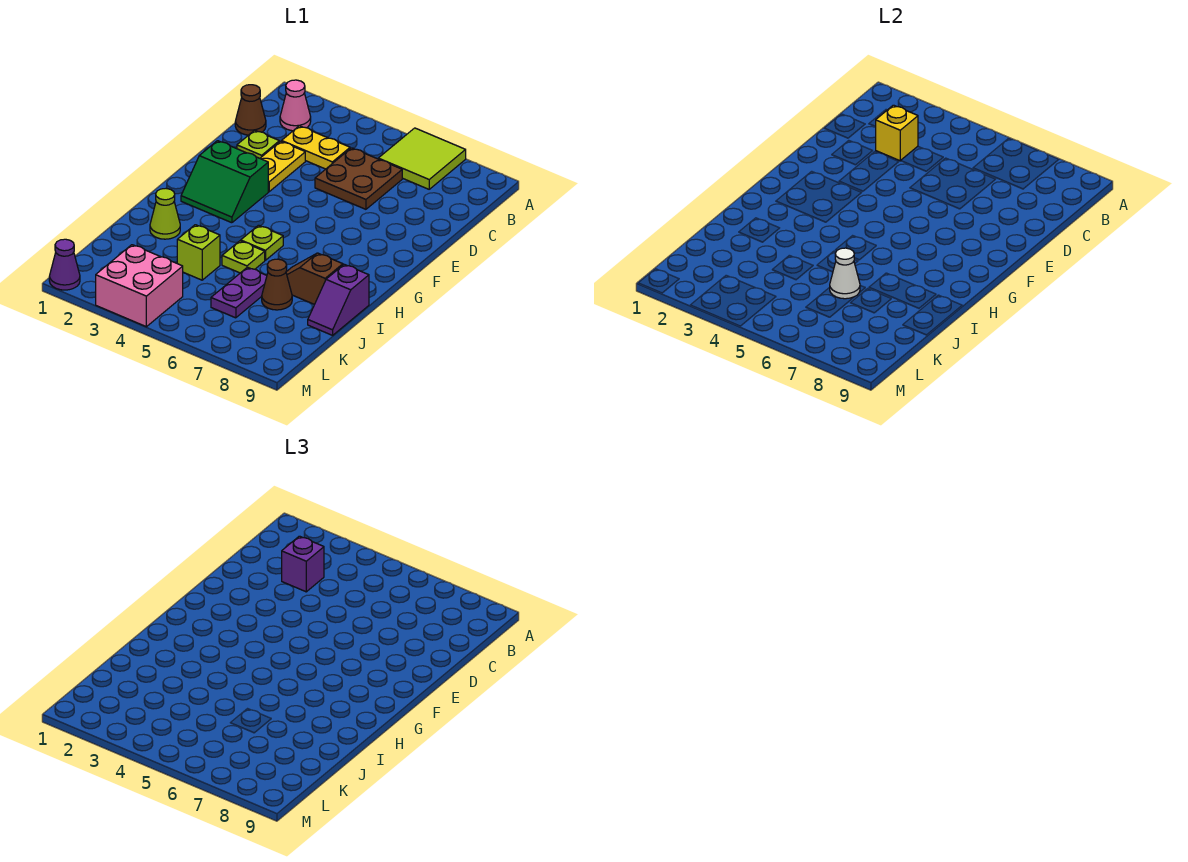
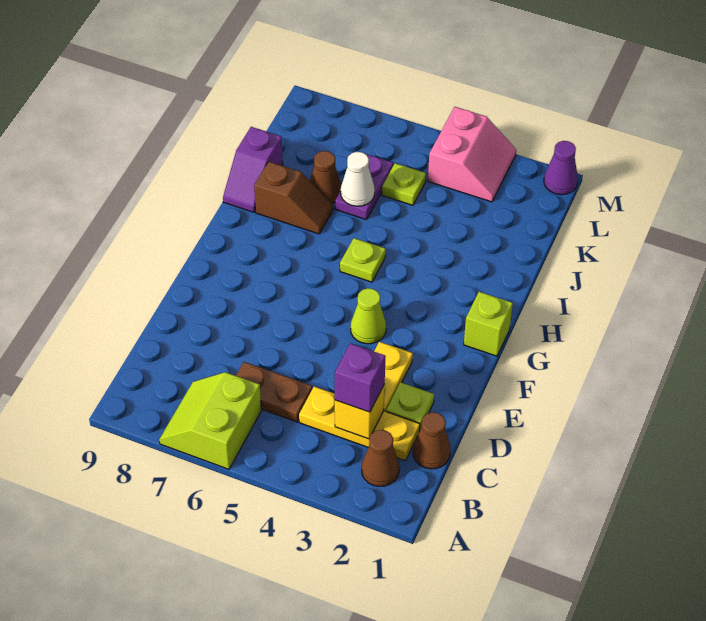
lime tile A6:B7 level 1 -> lime slope A6:B7 level 1 top 6
pink cone B2 level 1 -> brown cone B2 level 1
yellow plate C3:C4 level 1 -> yellow plate C2:C4 level 1
brown plate C5:D6 level 1 -> brown plate C5:C6 level 1
green slope F2:G3 level 1 top F -> none
lime cone I2 level 1 -> lime cone F4 level 1
lime plate I5 level 1 -> lime plate K5 level 1
purple slope I9:J9 level 1 top I -> purple slope I9:J9 level 1 top J
lime brick J4 level 1 -> lime brick G1 level 1
pink brick L3:M4 level 1 -> pink slope L3:M4 level 1 top 4

